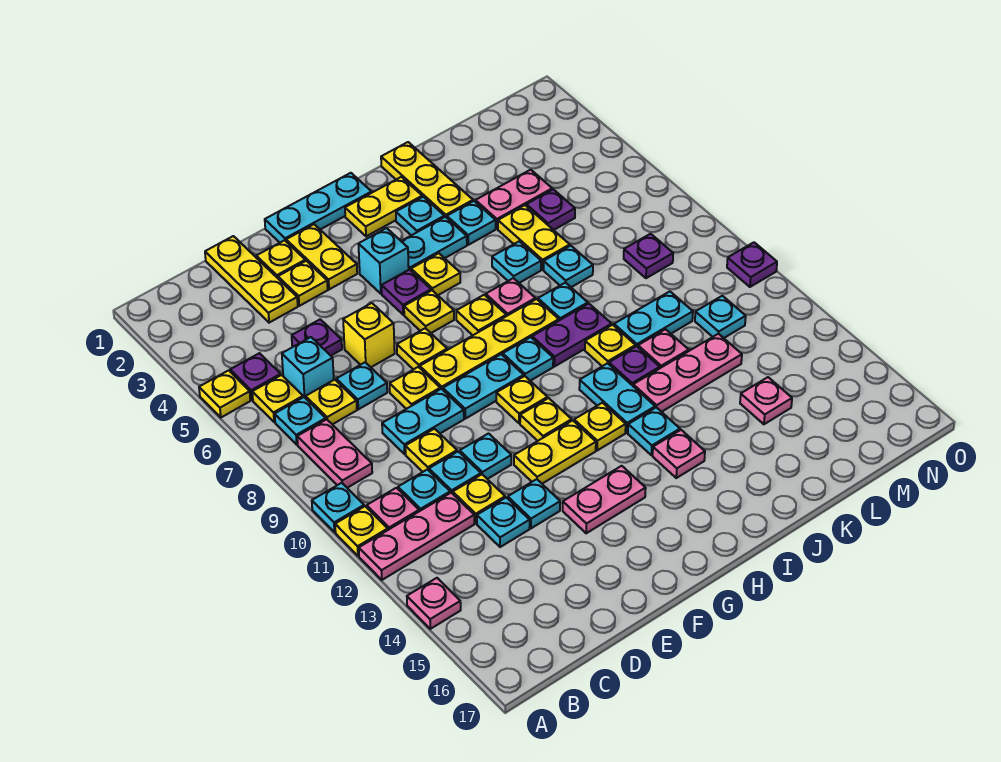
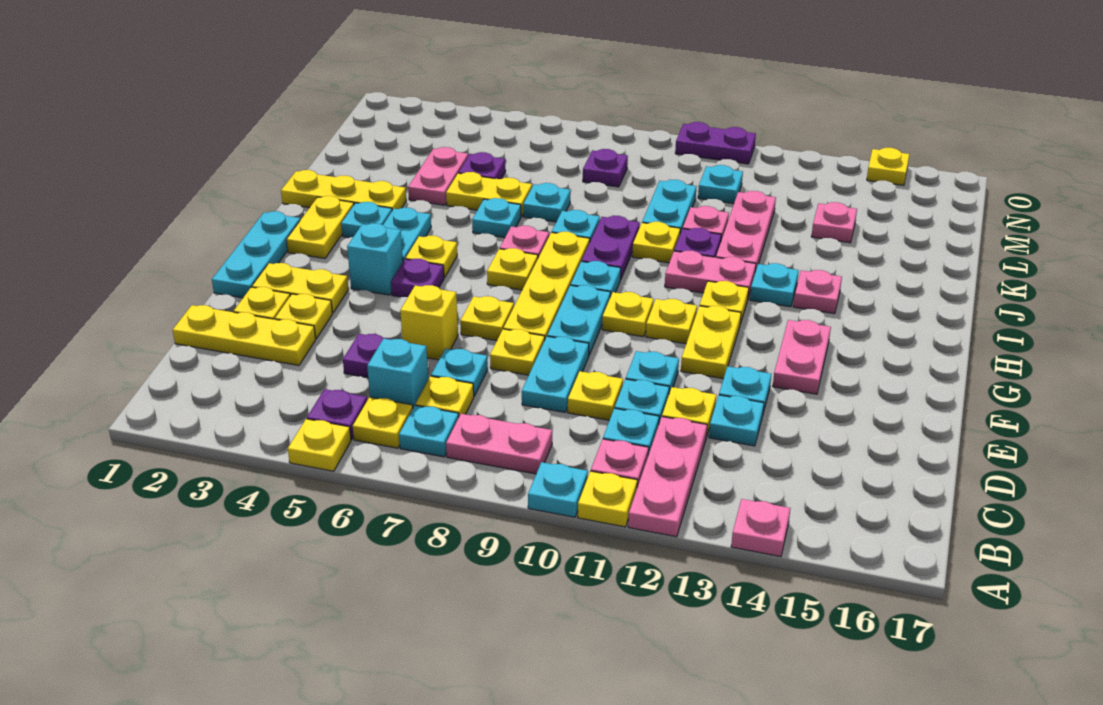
yellow plate G6 level 1 -> yellow plate O15 level 1
cyan plate I11:I12 level 1 -> pink plate I11:I12 level 1
cyan plate J4 level 1 -> none
purple plate O10 level 1 -> purple plate O10:O11 level 1

